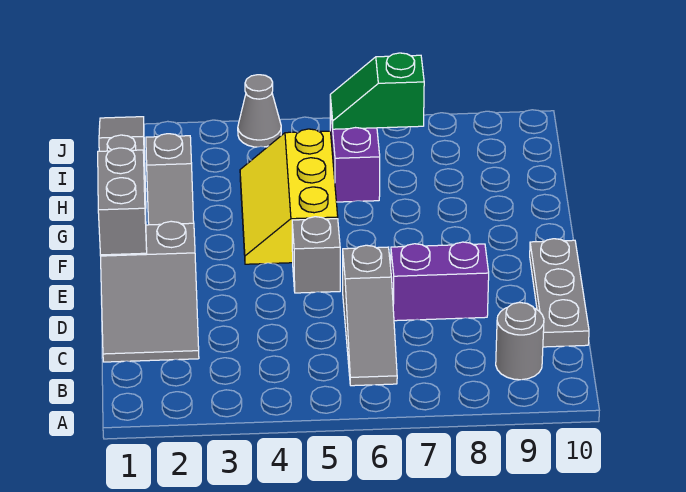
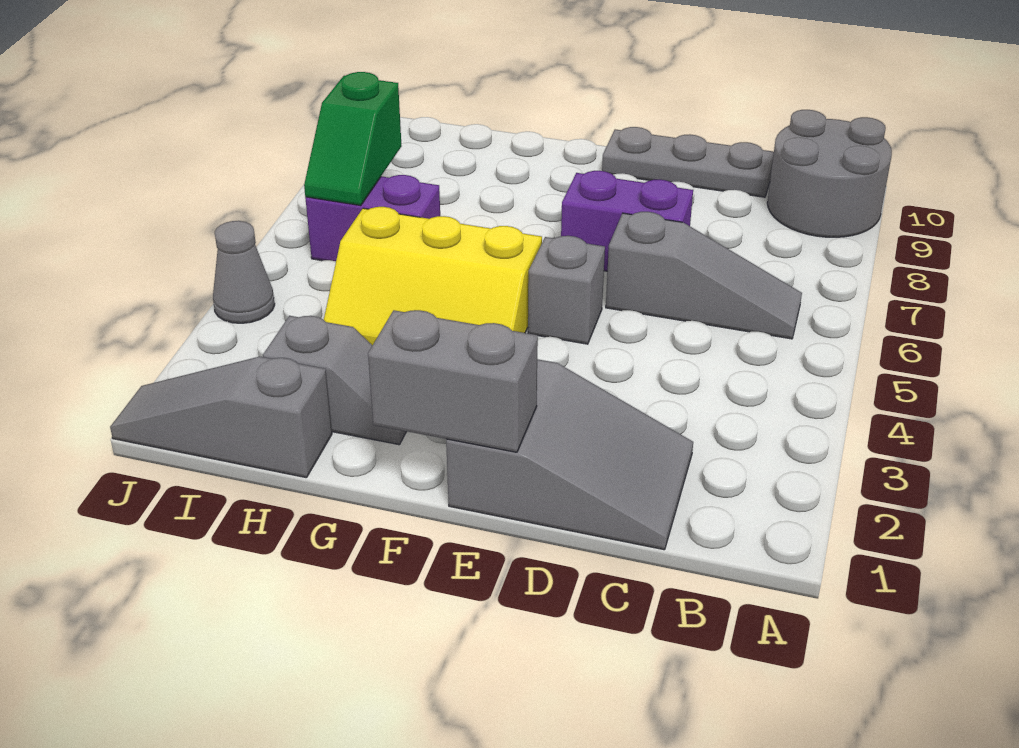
grey round brick B9 level 1 -> grey round brick A9:B10 level 1
purple brick D7:D8 level 1 -> purple brick D7:E7 level 1

